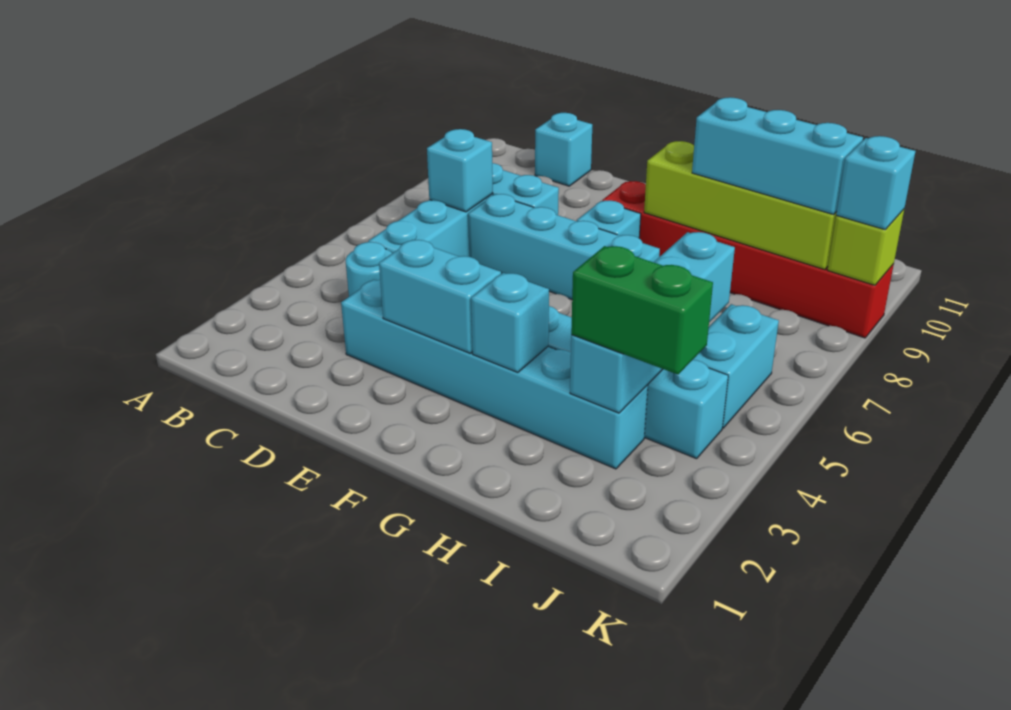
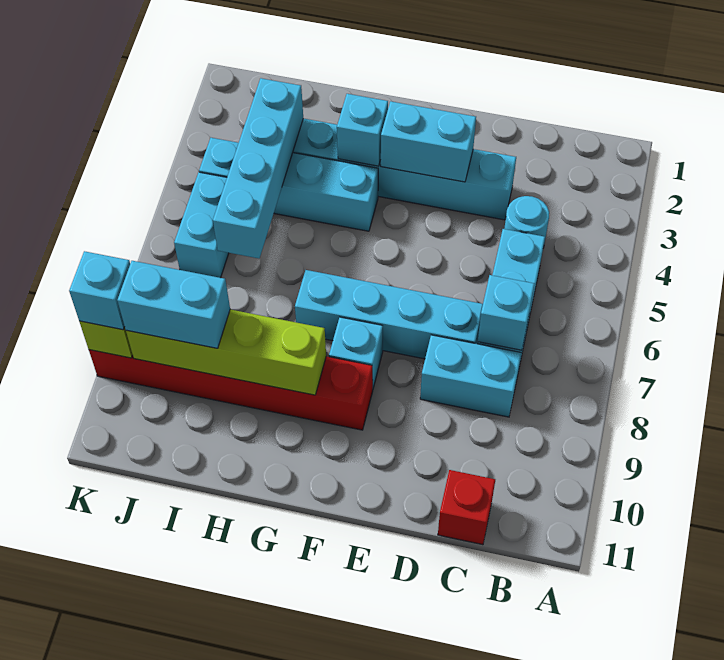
cyan brick C11 level 1 -> red brick C11 level 1
cyan brick H9:J9 level 3 -> cyan brick I9:J9 level 3
green brick I3:J3 level 3 -> none

